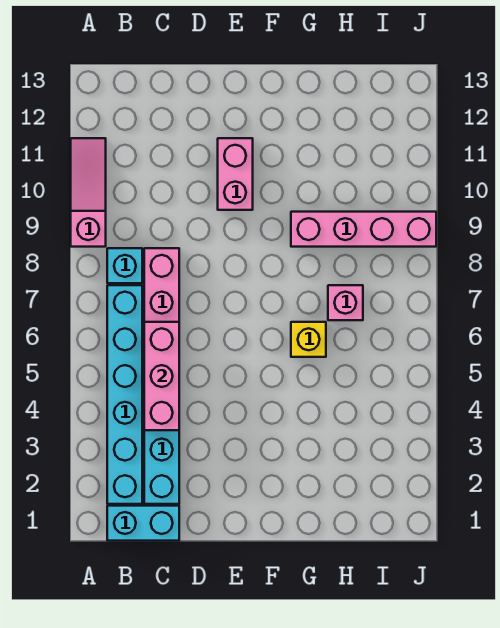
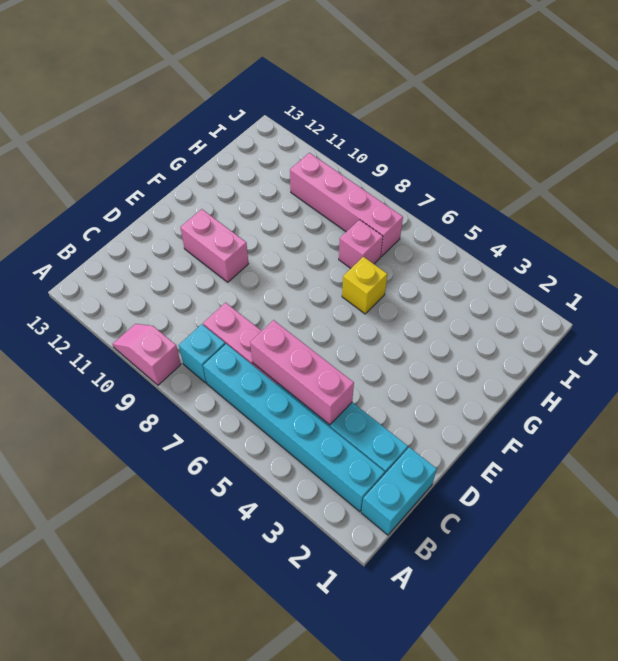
pink slope A9:A11 level 1 top 9 -> pink slope A9:A10 level 1 top 9
pink brick G9:J9 level 1 -> pink brick I7:I10 level 1

